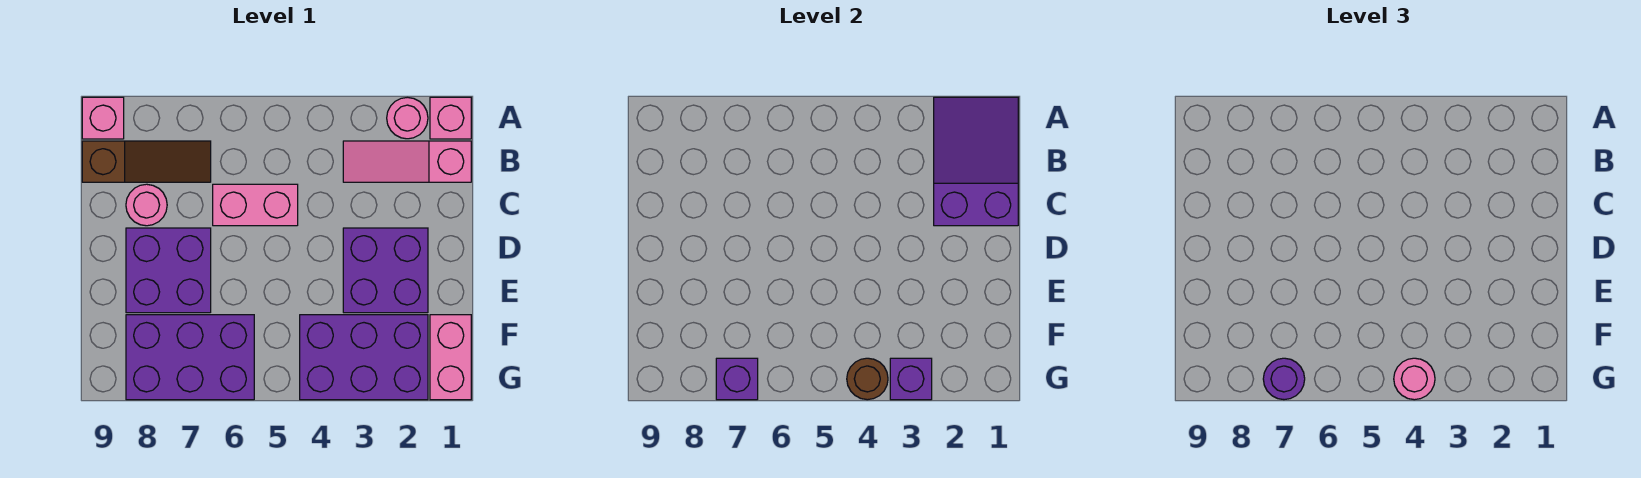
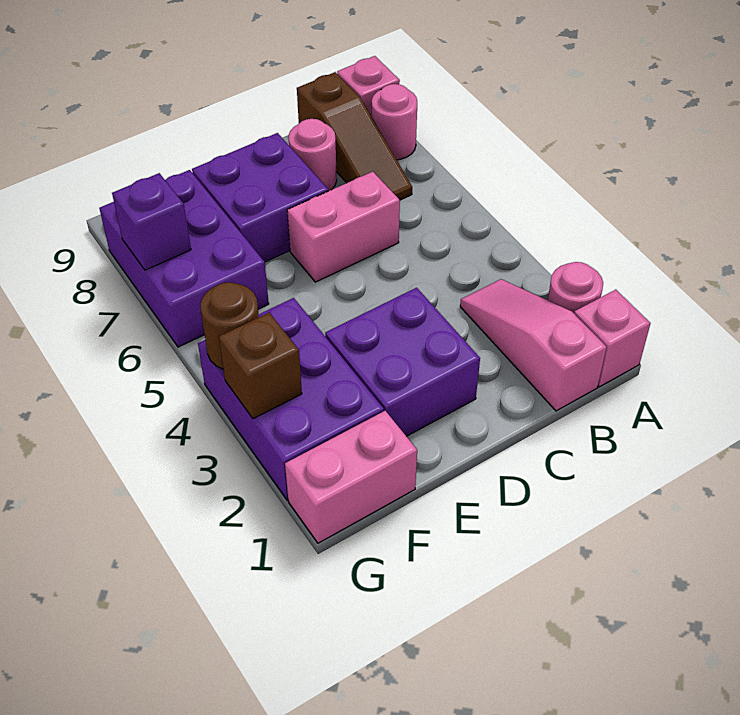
purple slope A1:C2 level 2 top C -> none
pink brick C5:C6 level 1 -> pink brick C6:D6 level 1
purple brick G3 level 2 -> brown brick G3 level 2
pink round brick G4 level 3 -> pink round brick A8 level 1
purple round brick G7 level 3 -> none

